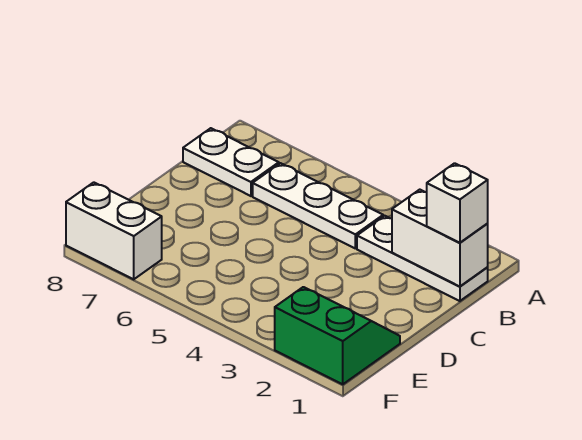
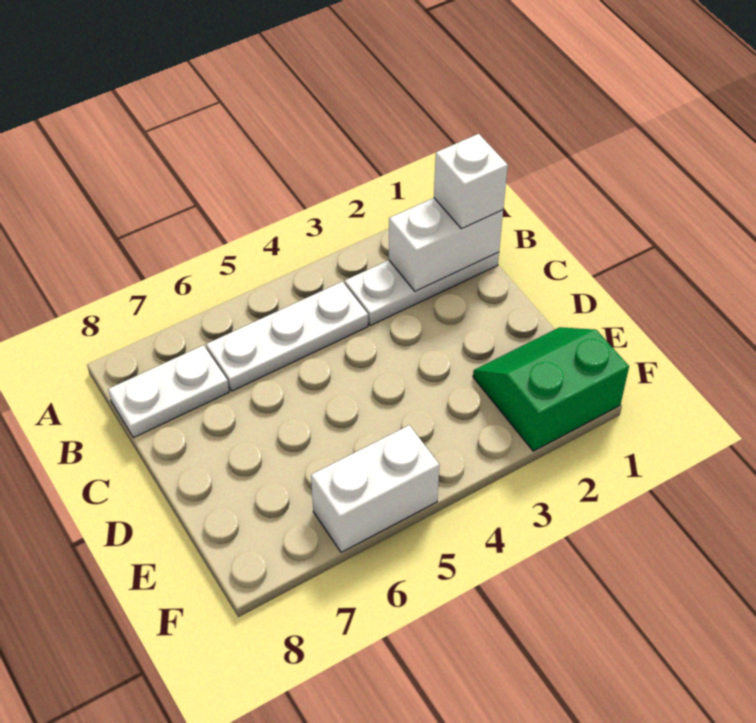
white brick F7:F8 level 1 -> white brick F5:F6 level 1

